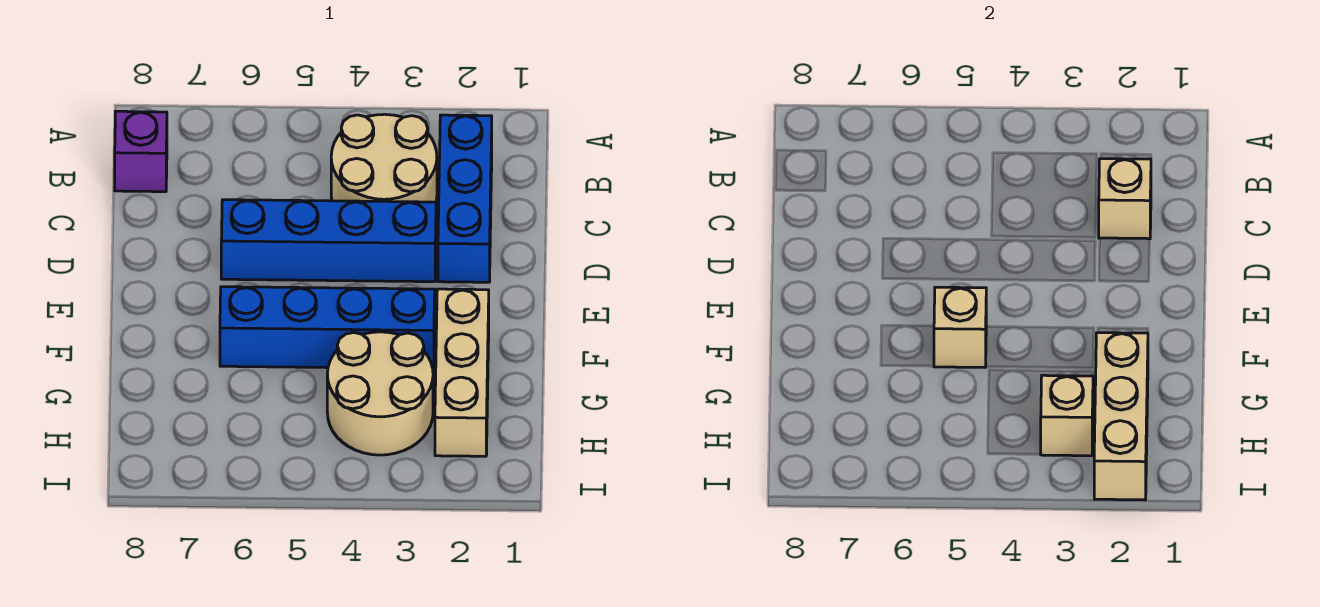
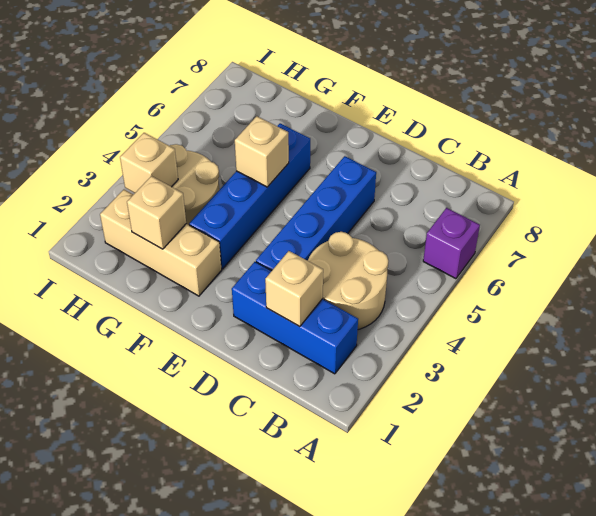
purple brick B8 level 1 -> purple brick A6 level 1
tan brick G2:I2 level 2 -> tan brick G2 level 2

